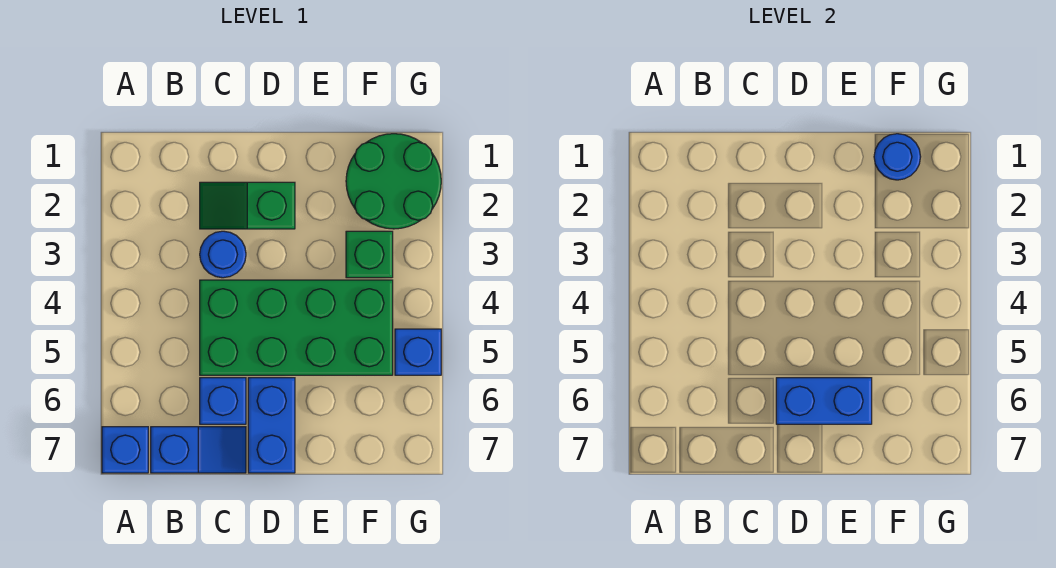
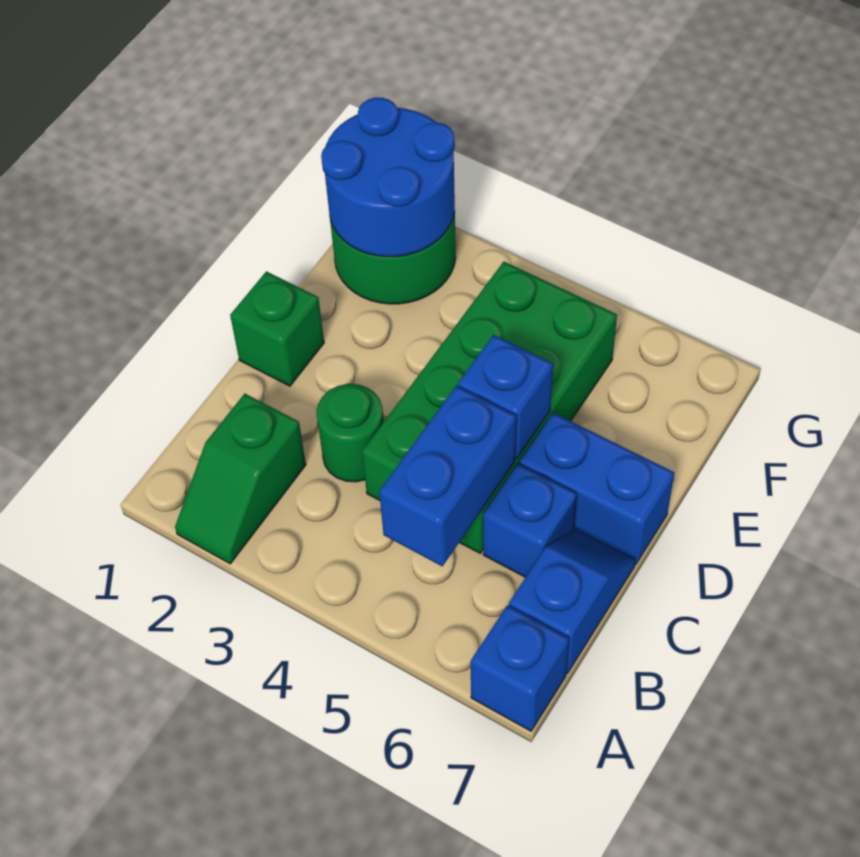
green slope C2:D2 level 1 top D -> green slope A2:B2 level 1 top B
blue round brick C3 level 1 -> green round brick C3 level 1
blue brick D6:E6 level 2 -> blue brick B5:C5 level 2
blue round brick F1 level 2 -> blue round brick F1:G2 level 2
green brick F3 level 1 -> green brick D1 level 1
blue brick G5 level 1 -> blue brick D5 level 2

